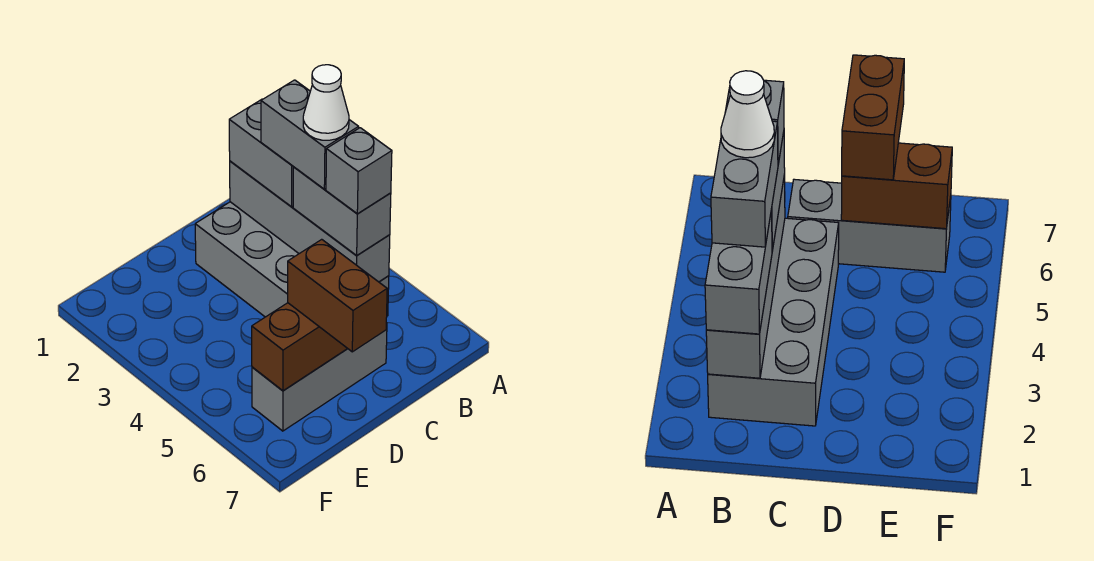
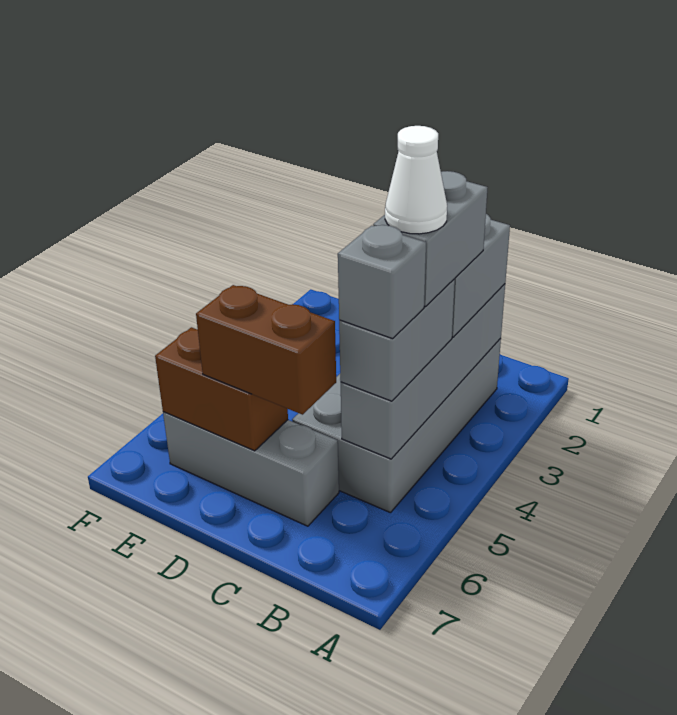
brown brick D6:D7 level 3 -> brown brick C6:D6 level 3

